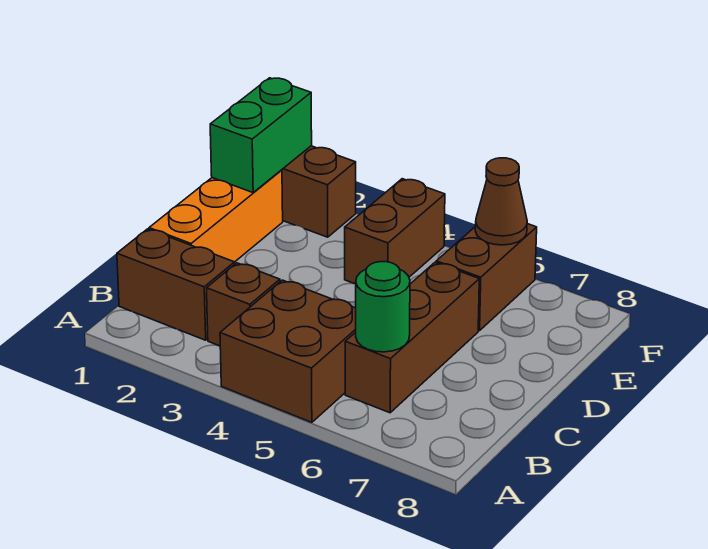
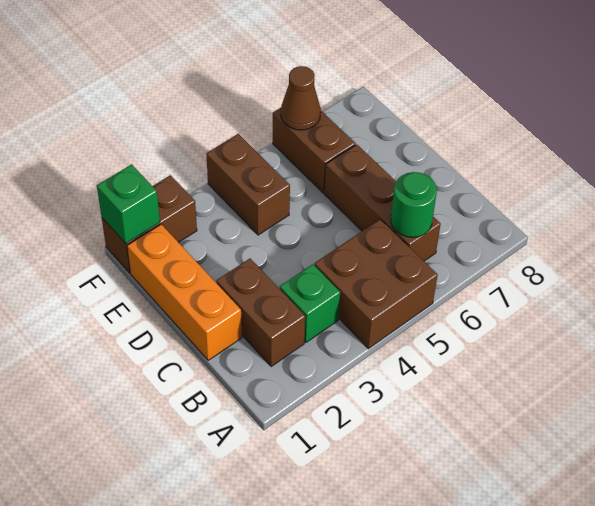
brown brick B1:B2 level 1 -> brown brick B2:C2 level 1
brown brick B3 level 1 -> green brick B3 level 1
green brick E1:F1 level 2 -> green brick F1 level 2

